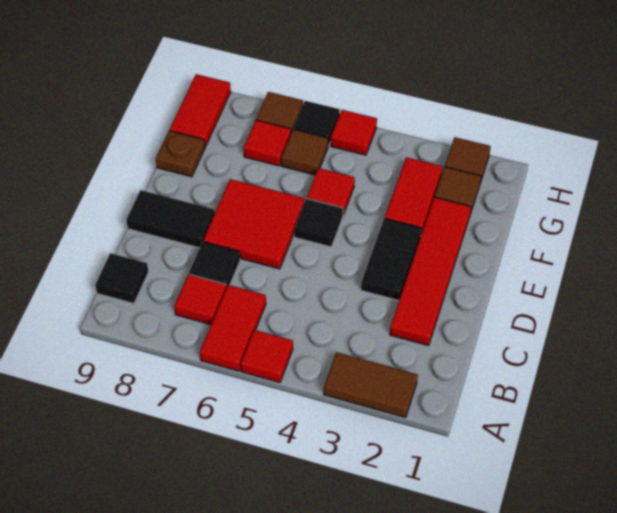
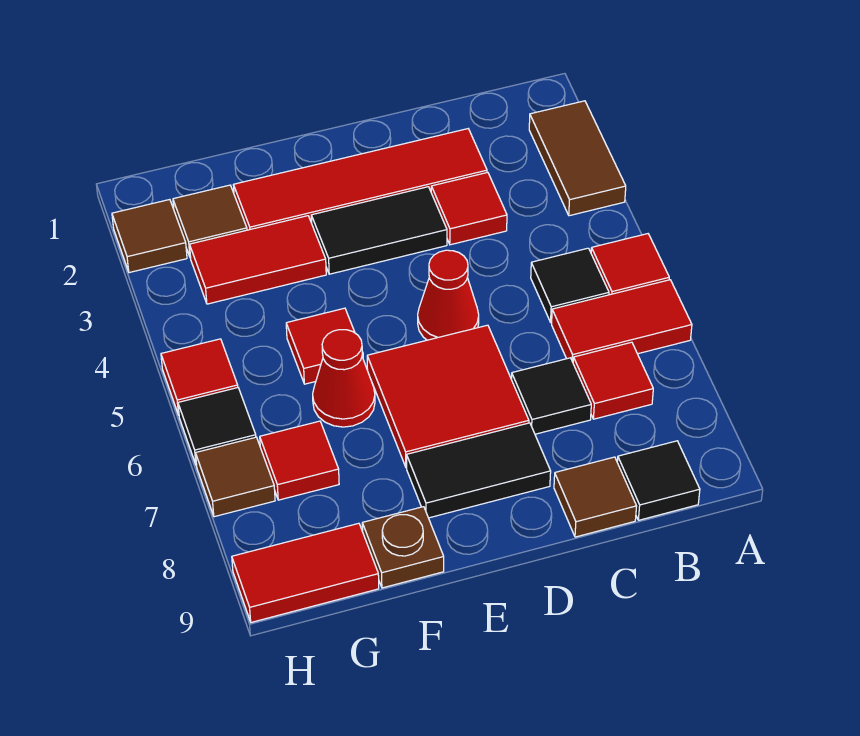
none -> red tile C3 level 1
none -> red cone D5 level 1
black tile D8:D9 level 1 -> black tile D8:E8 level 1
black tile E5 level 1 -> black tile B5 level 1
none -> red cone F6 level 1
brown tile G6 level 1 -> brown tile C9 level 1

